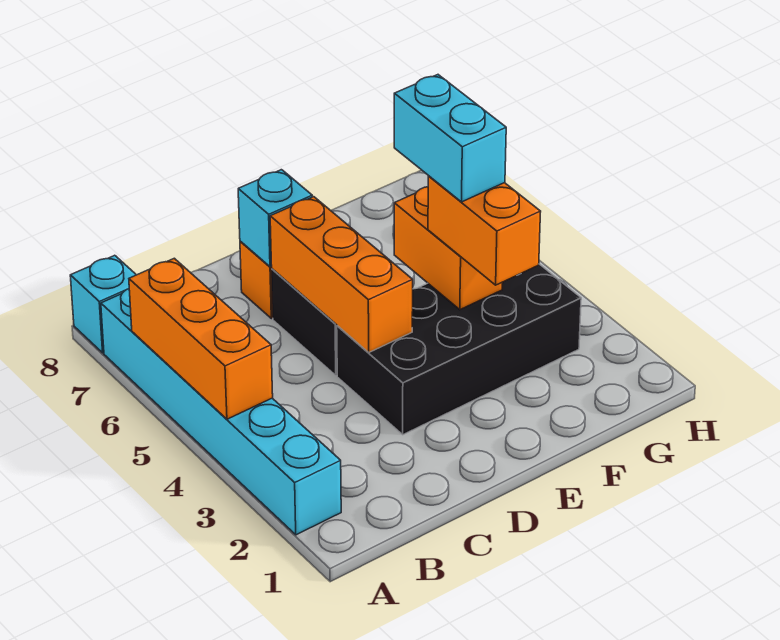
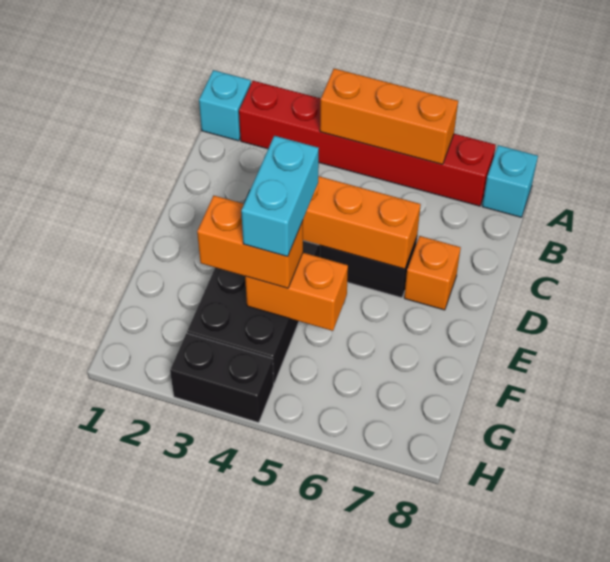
cyan brick A2:A7 level 1 -> red brick A2:A7 level 1
cyan brick D7 level 2 -> cyan brick A1 level 1
cyan brick F4:F5 level 4 -> cyan brick E4:F4 level 4
none -> black brick H3:H4 level 1

